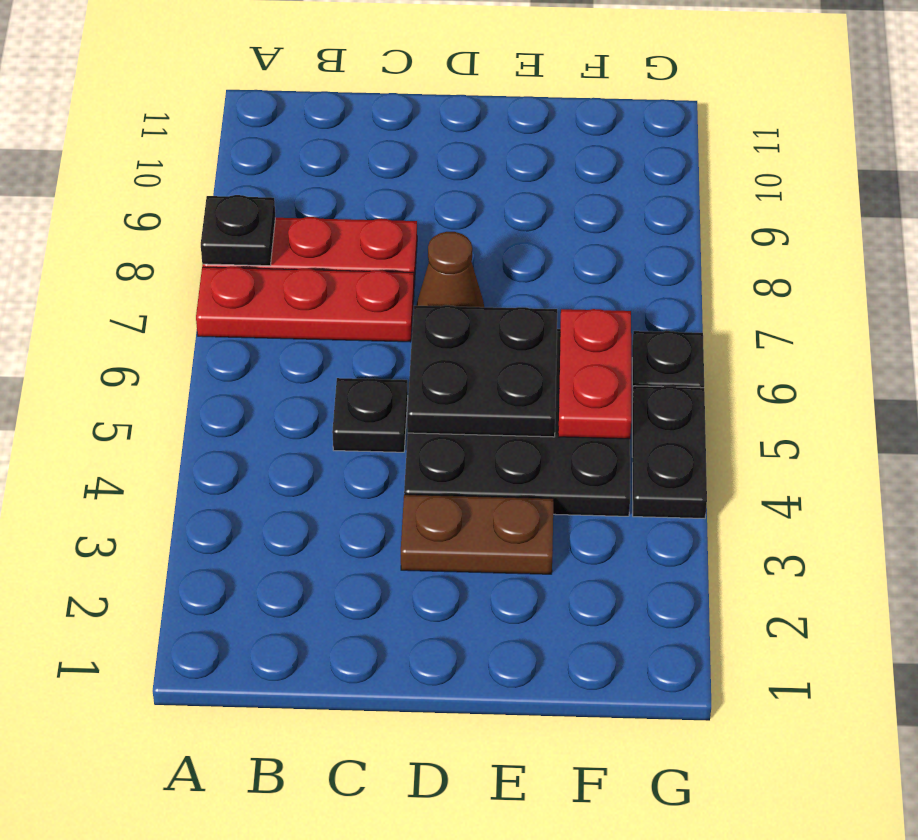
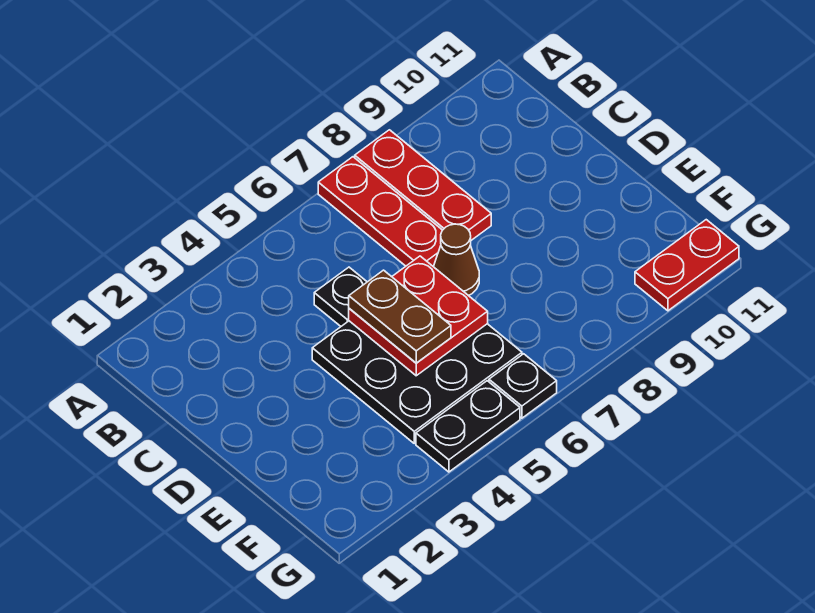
black plate A8 level 2 -> none
brown plate D3:E3 level 1 -> brown plate D5:E5 level 3
black plate D5:E6 level 2 -> red plate D5:E6 level 2
red plate F5:F6 level 2 -> red plate G10:G11 level 1

